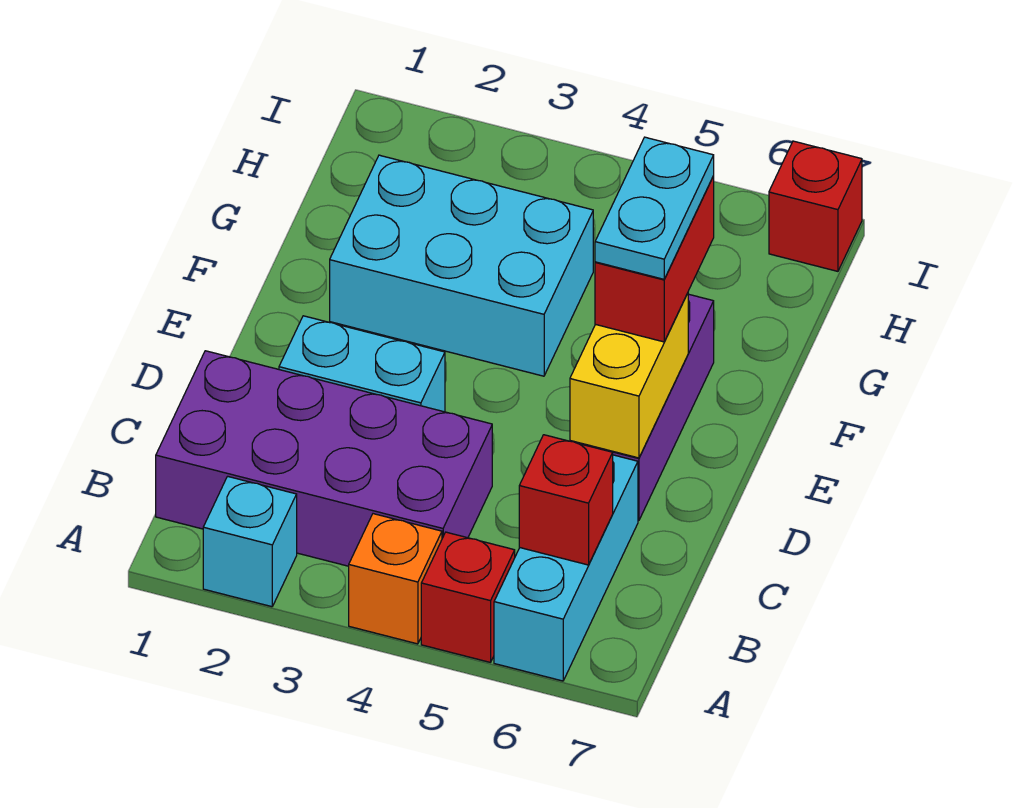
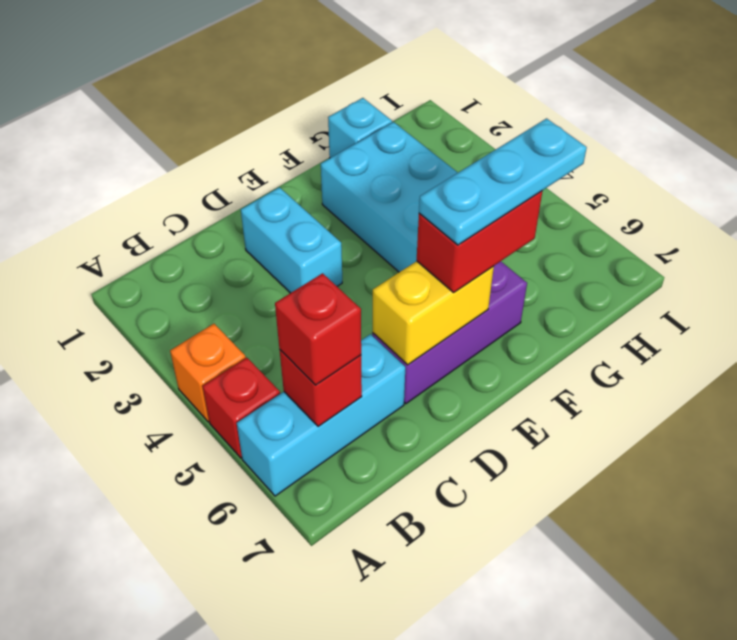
cyan brick A2 level 1 -> cyan brick G1 level 1
purple brick B1:C4 level 1 -> none
cyan plate E6:F6 level 4 -> cyan plate E6:G6 level 4
red brick I7 level 1 -> red brick B6 level 3

